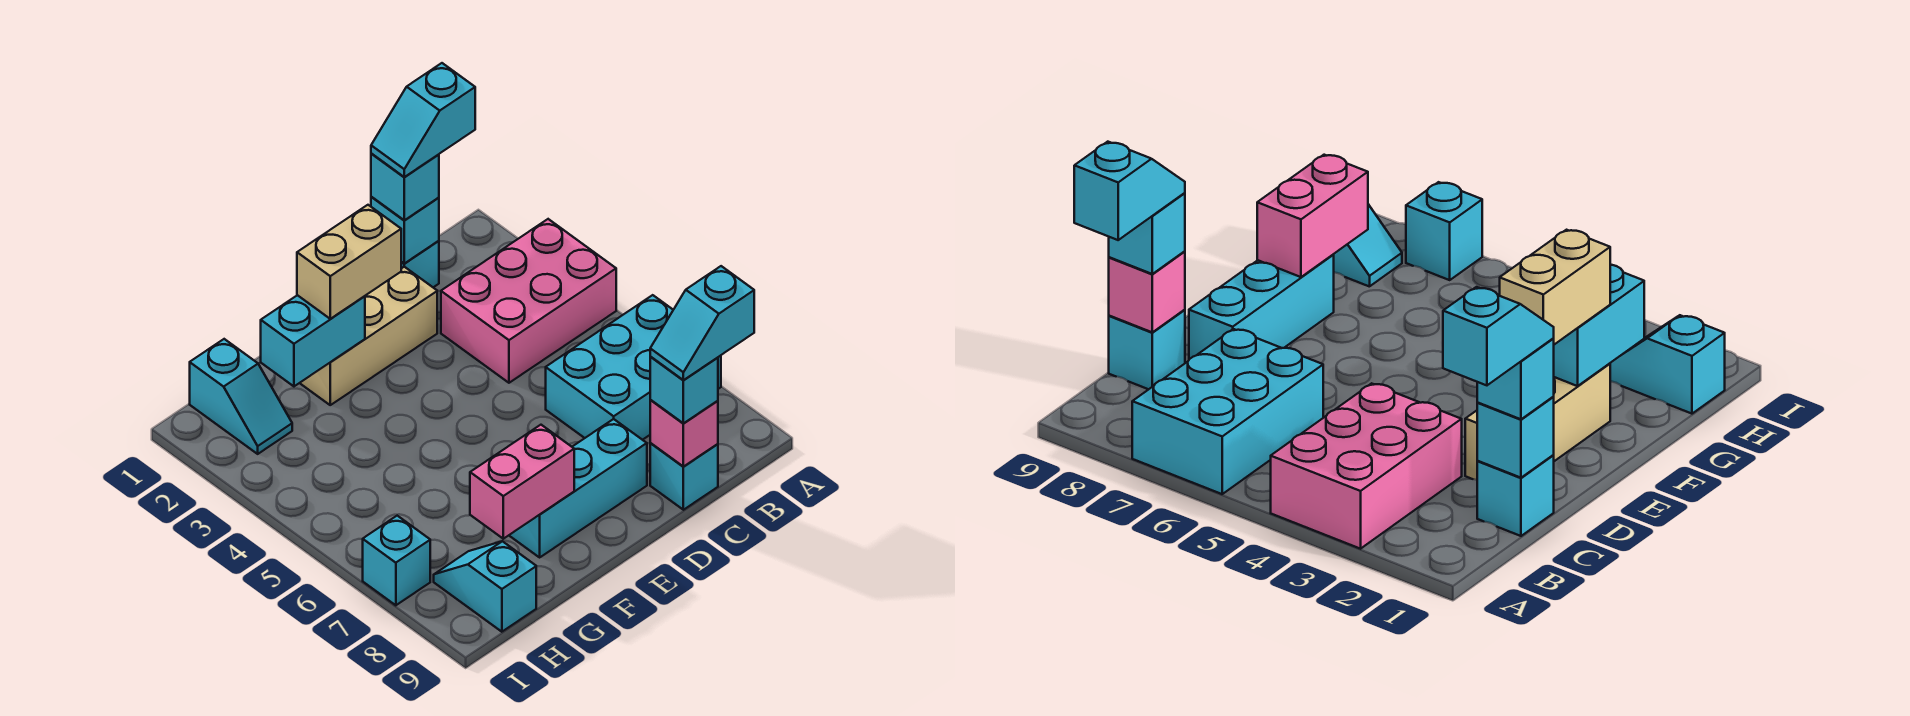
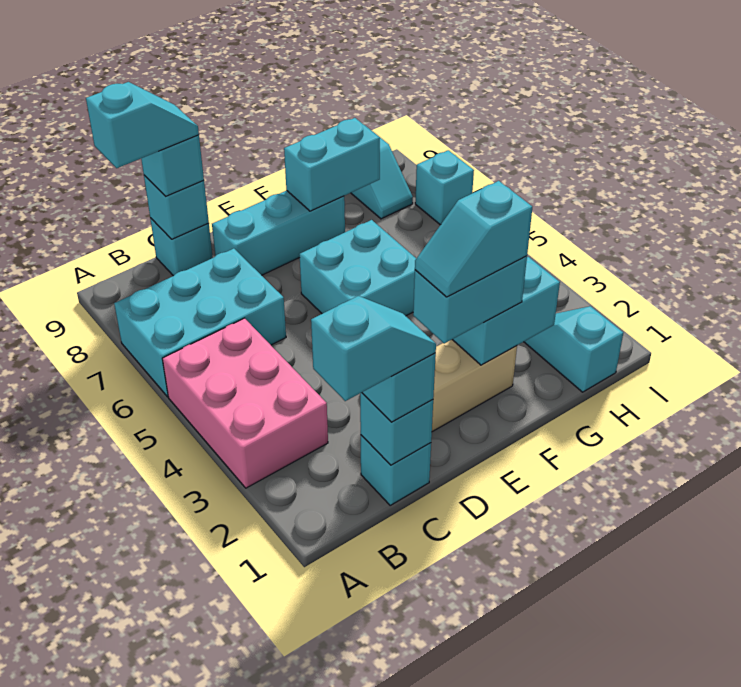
pink brick A3:C4 level 1 -> pink brick A3:B5 level 1
pink brick C9 level 2 -> cyan brick C9 level 2
tan brick E2:F2 level 3 -> cyan brick E2:F2 level 3
none -> cyan slope E2:F2 level 4 top F
none -> cyan brick E5:F6 level 1
pink brick F8:G8 level 2 -> cyan brick F8:G8 level 2

